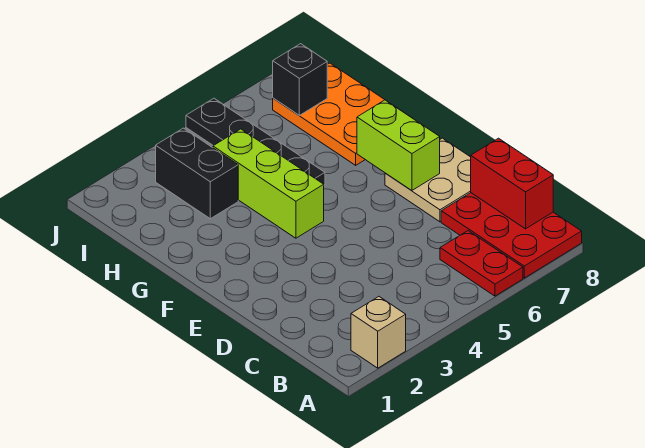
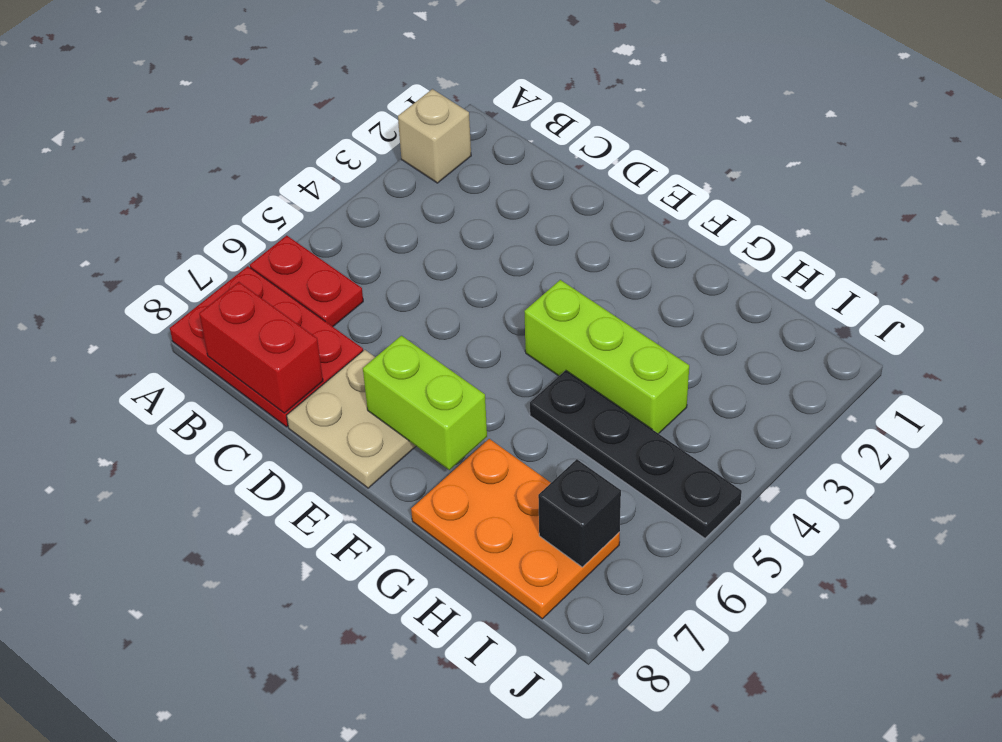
black brick H3:I3 level 1 -> none

